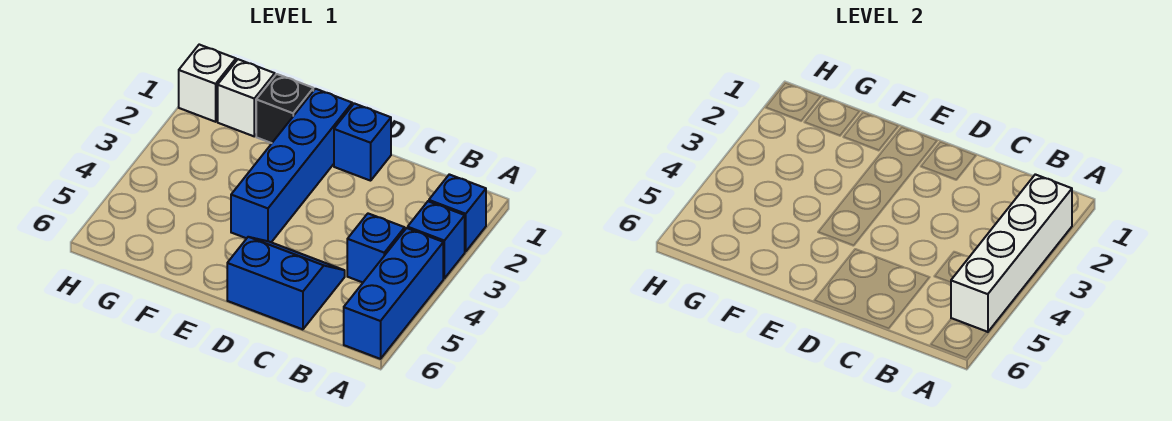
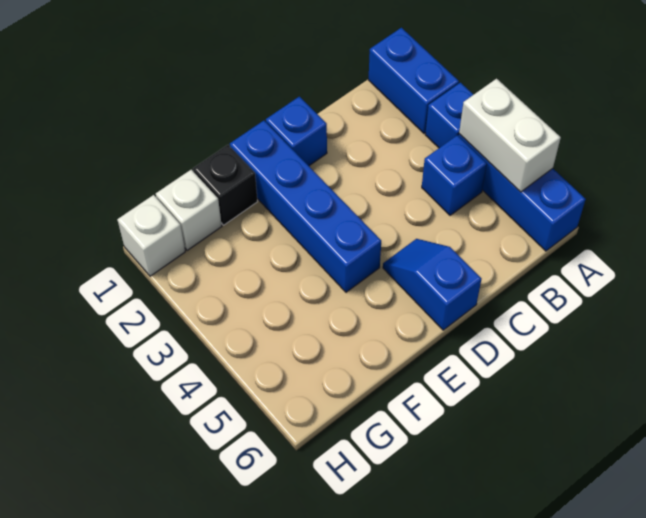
blue brick A2 level 1 -> blue brick A1:A2 level 1
white brick A2:A5 level 2 -> white brick A4:A5 level 2
blue slope C5:D6 level 1 top 6 -> blue slope D5:D6 level 1 top 6

